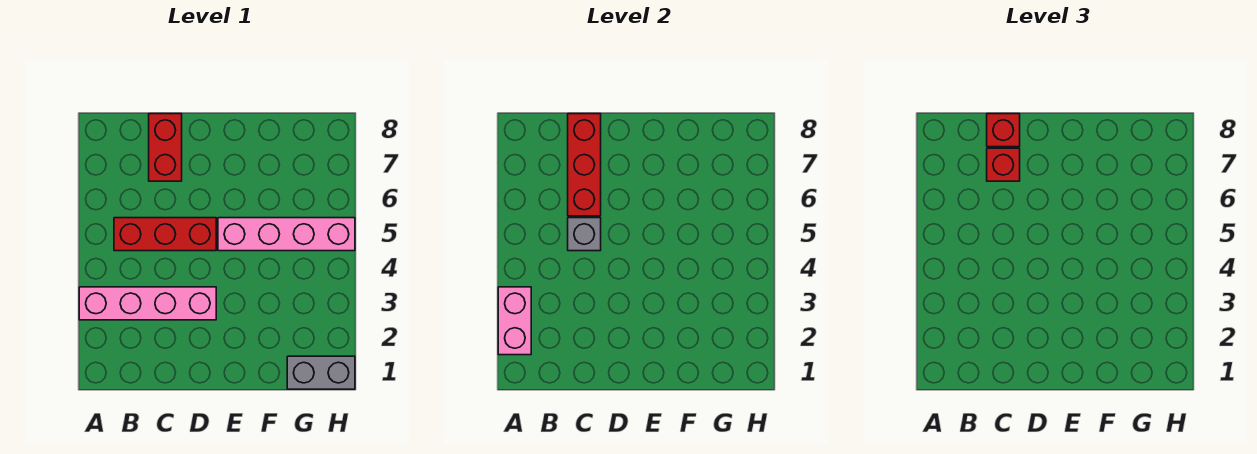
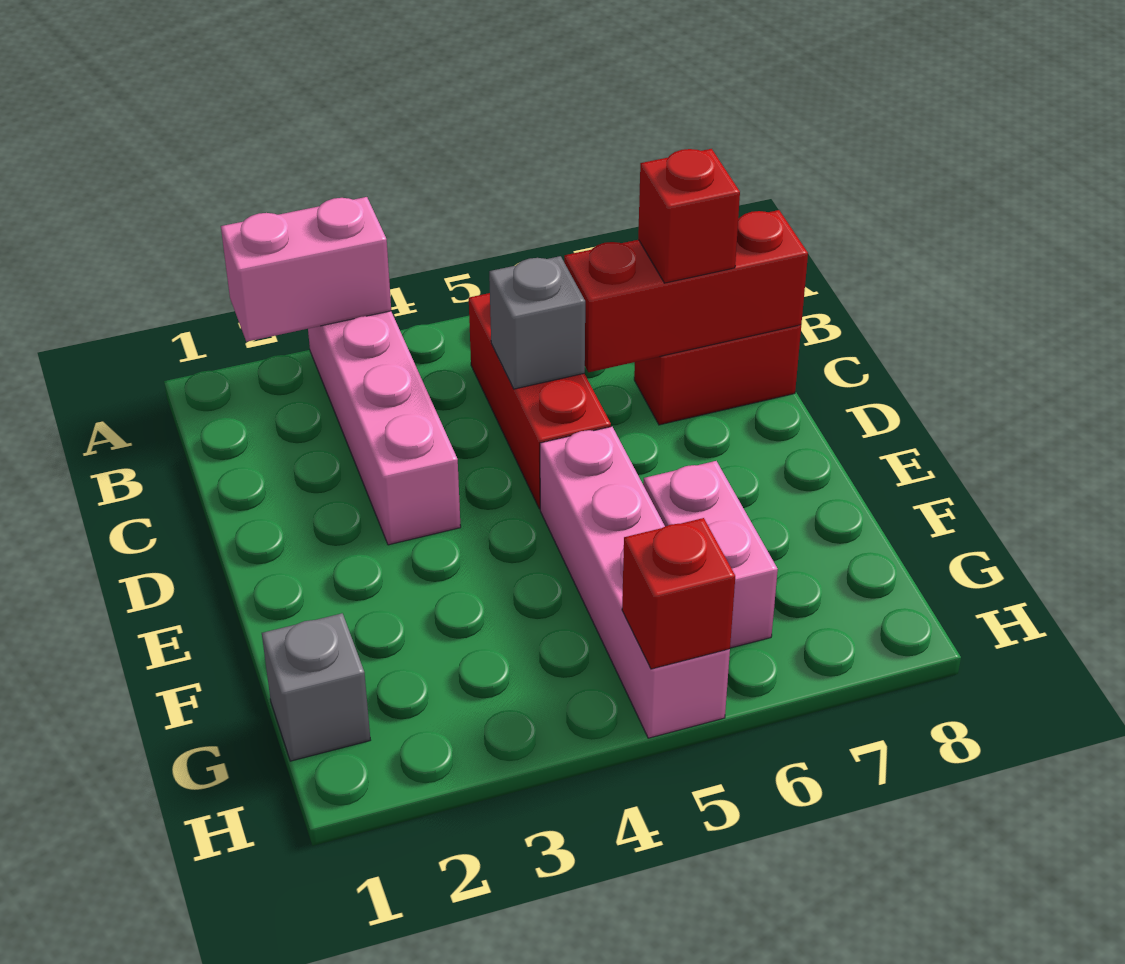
red brick C8 level 3 -> red brick H5 level 2
none -> pink brick F6:G6 level 1
grey brick G1:H1 level 1 -> grey brick G1 level 1

